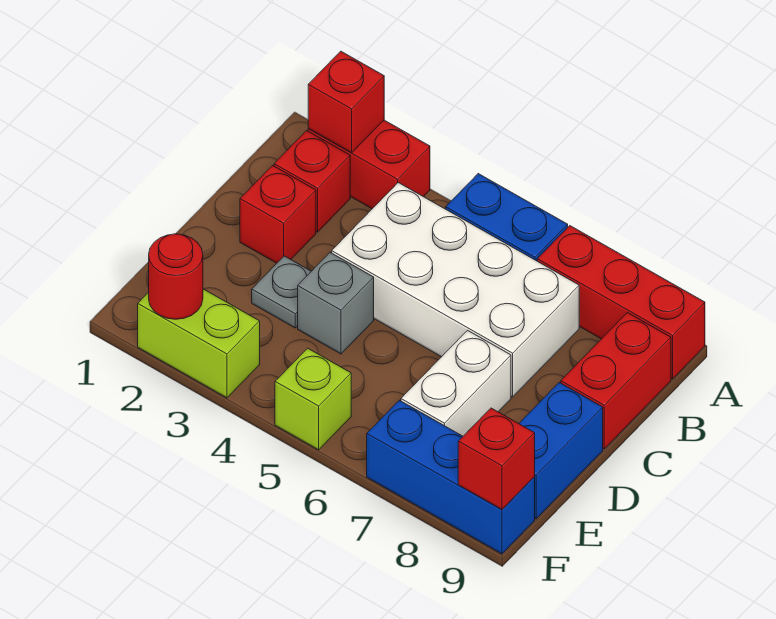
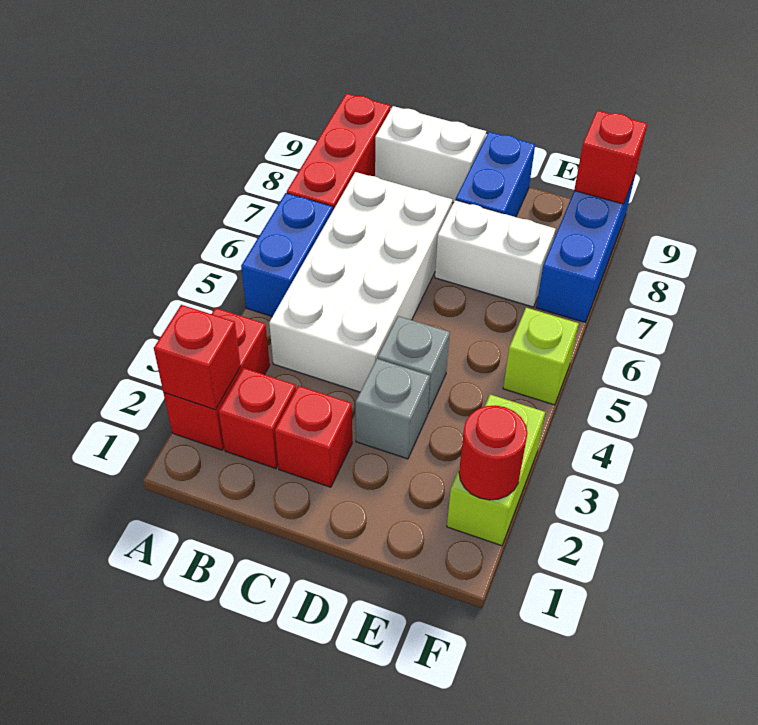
red brick B9:C9 level 1 -> white brick B9:C9 level 1
grey plate D3 level 1 -> grey brick D3 level 1
blue brick D9:E9 level 1 -> blue brick D8:D9 level 1

